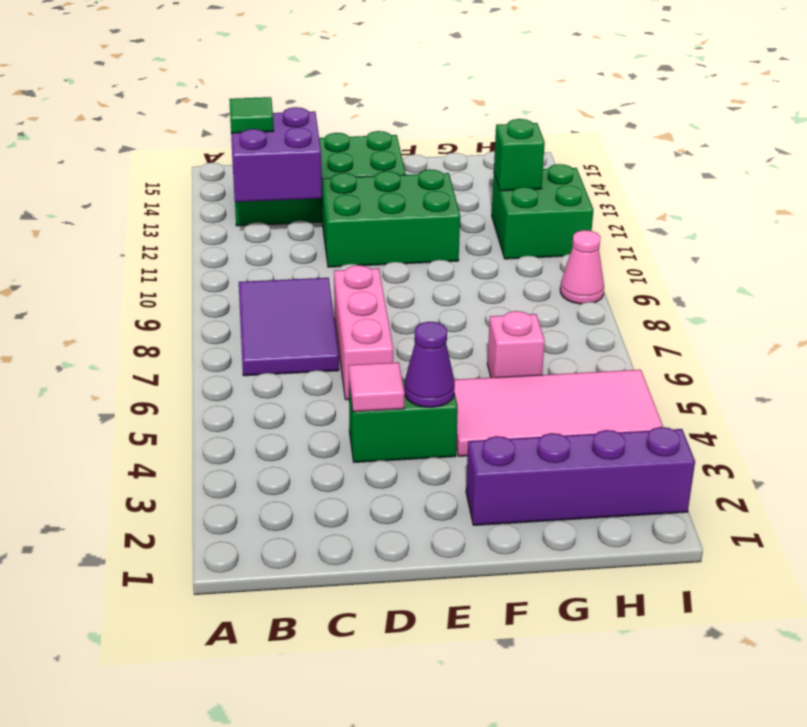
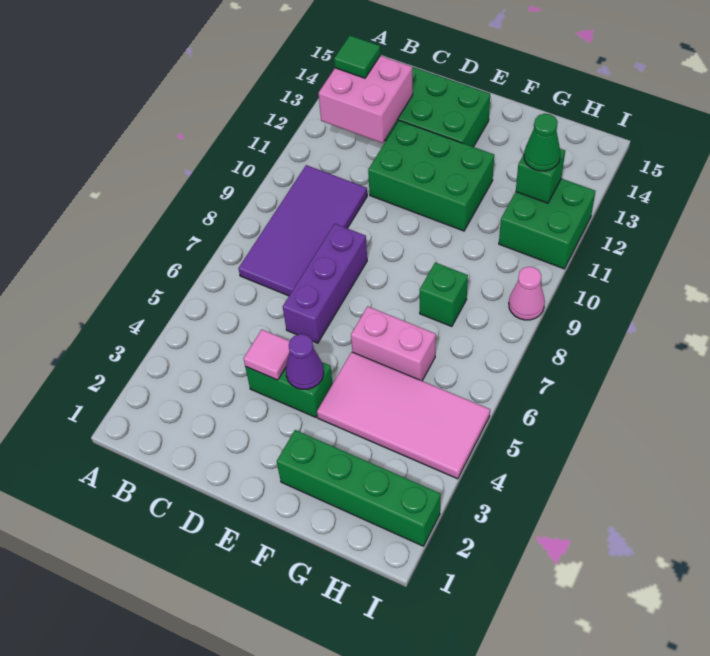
purple tile B7:C9 level 1 -> purple tile B7:C10 level 1
purple brick B12:C13 level 2 -> pink brick B12:C13 level 2
pink brick D6:D8 level 1 -> purple brick D6:D8 level 1
purple brick F2:I2 level 1 -> green brick F2:I2 level 1
pink brick G6 level 1 -> pink brick F6:G6 level 1
none -> green brick G8 level 1
none -> green cone H12 level 3

